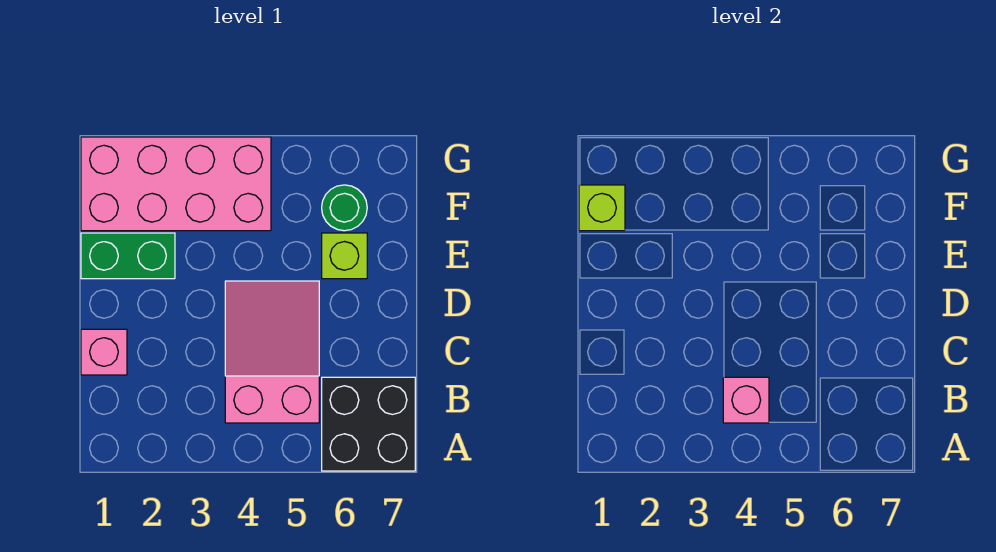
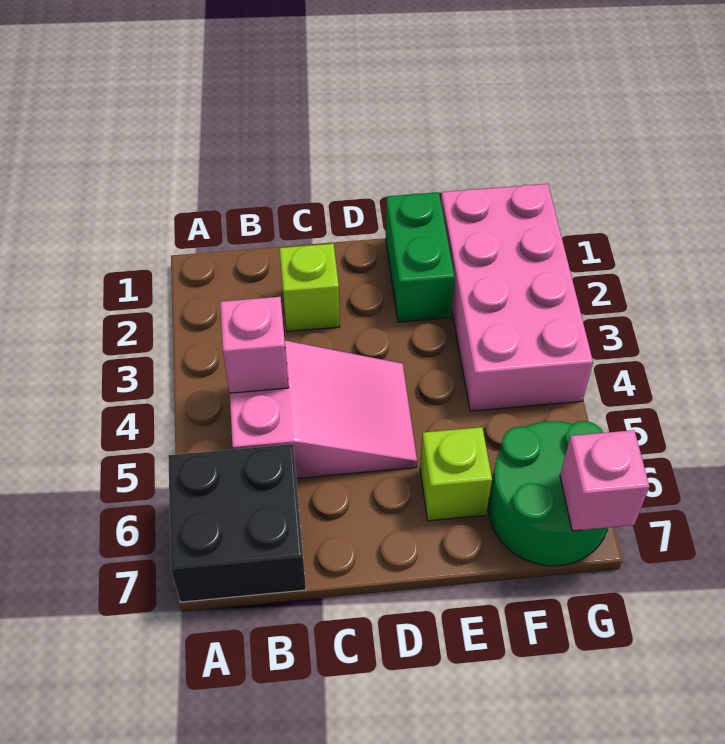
pink brick C1 level 1 -> pink brick G7 level 2
lime brick F1 level 2 -> lime brick C2 level 1
green round brick F6 level 1 -> green round brick F6:G7 level 1

